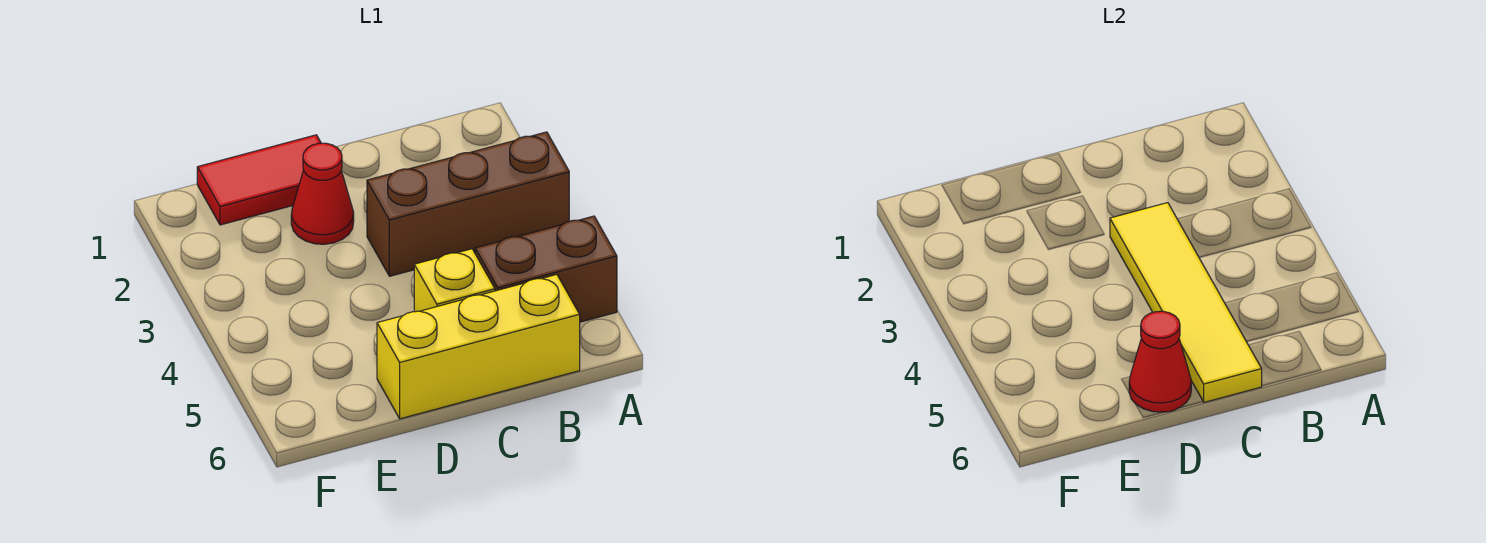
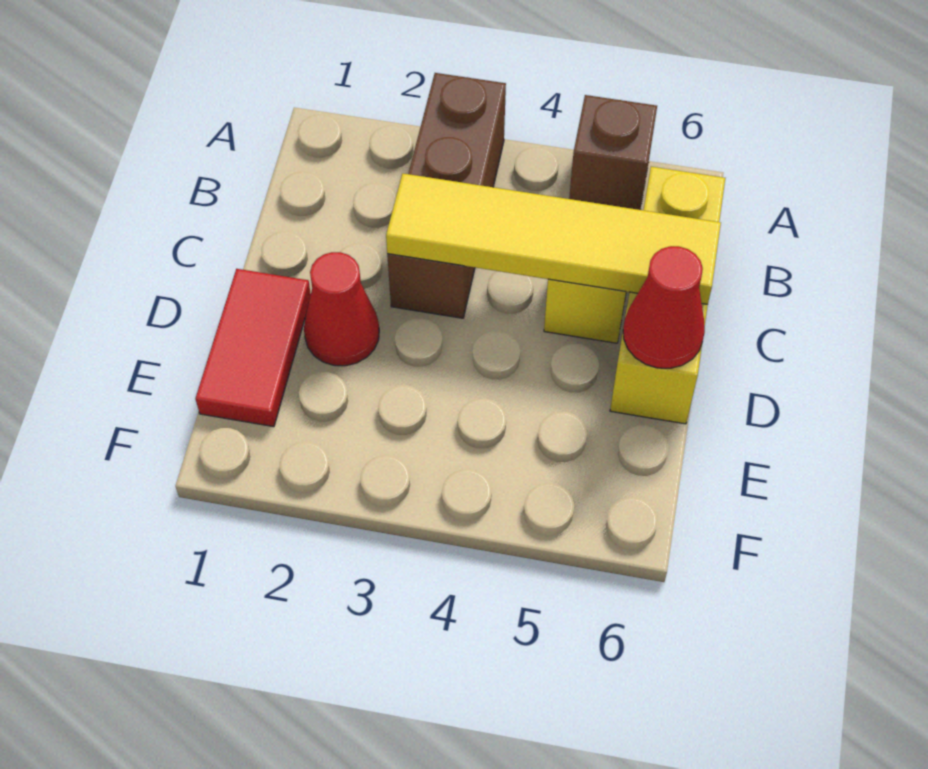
brown brick A5:B5 level 1 -> brown brick A5 level 1

